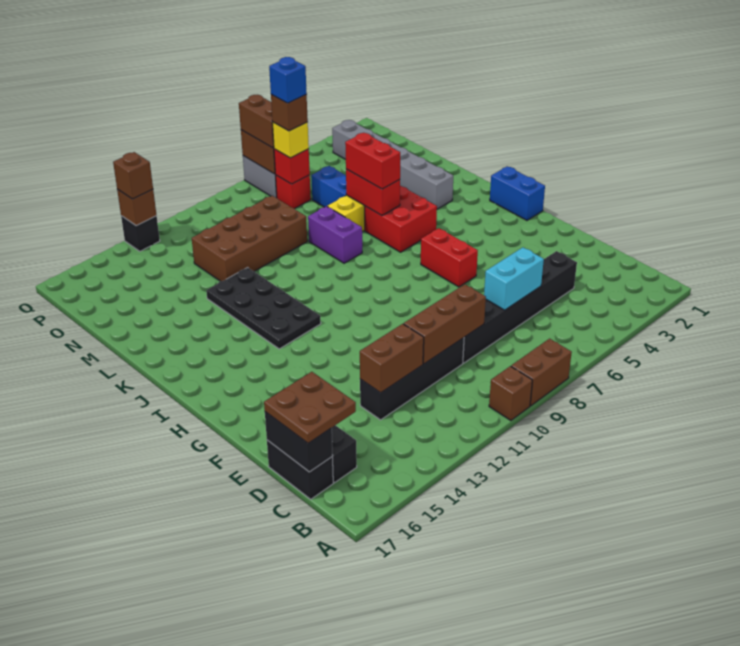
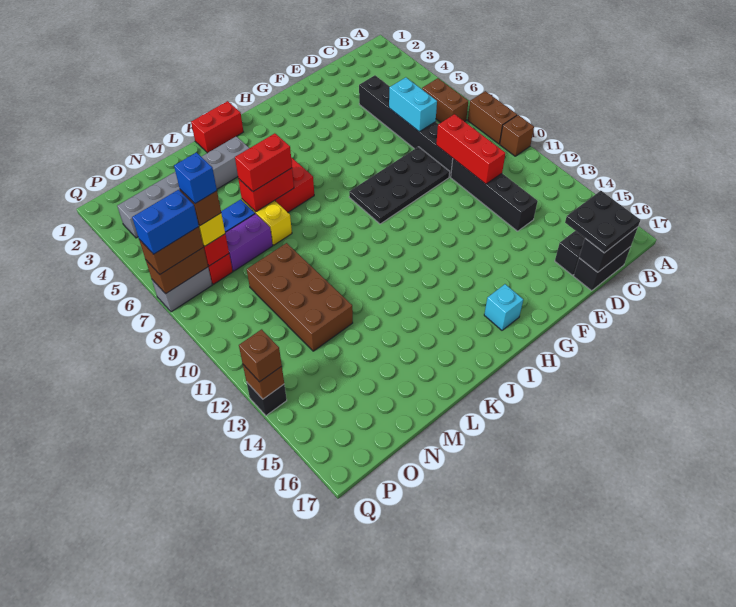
brown plate C16:D17 level 3 -> black plate C16:D17 level 3
brown brick D9:D11 level 2 -> red brick D9:D11 level 2
brown brick D12:D13 level 2 -> brown brick B6:B7 level 1
red brick G6:H6 level 1 -> red brick J1:K1 level 1
blue brick H1:I1 level 1 -> blue brick P7:Q7 level 4
none -> cyan brick H16 level 1
black plate I12:L13 level 1 -> black plate E8:H9 level 1
purple brick K8:L8 level 1 -> purple brick M7:N7 level 1

